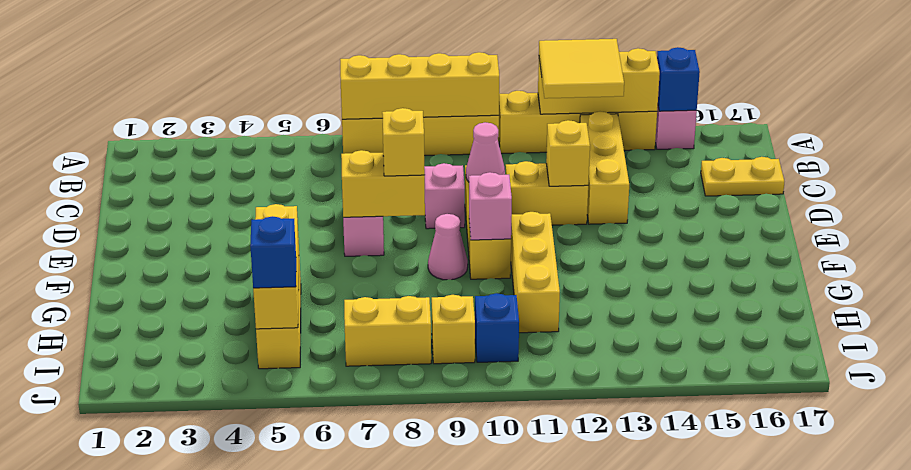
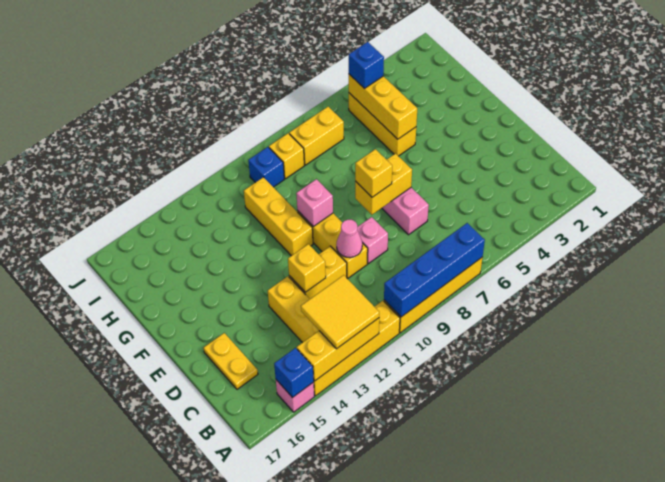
yellow brick A7:A10 level 2 -> blue brick A7:A10 level 2
yellow plate C16:C17 level 1 -> yellow plate C16:D16 level 1
pink cone F9 level 1 -> none

